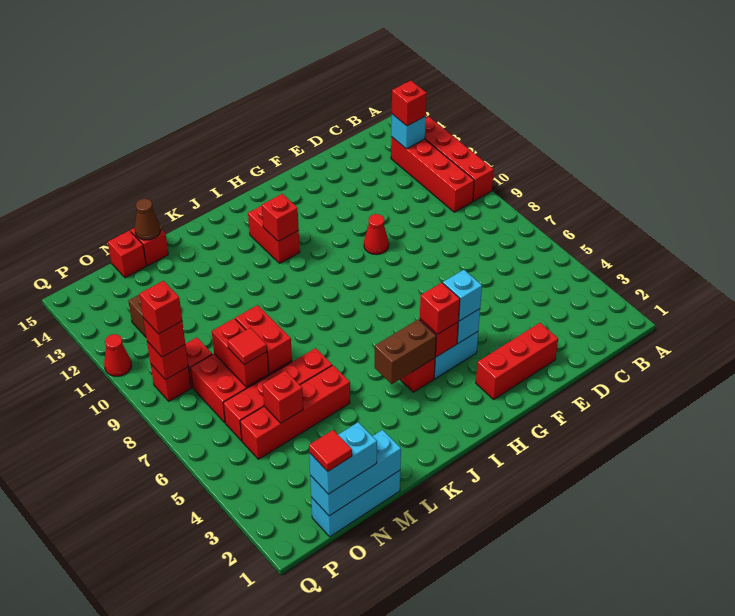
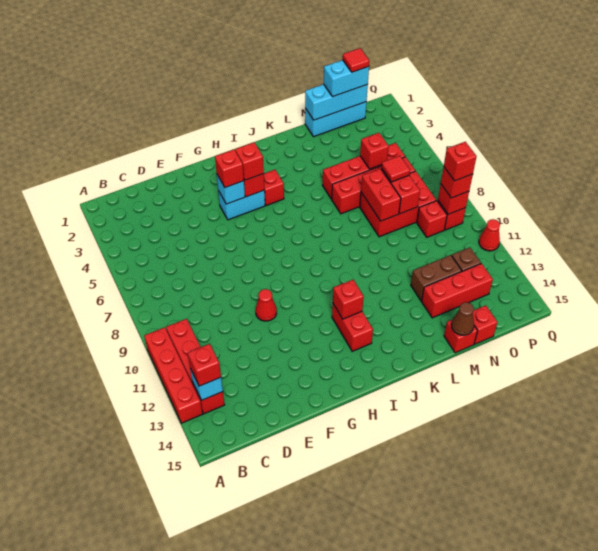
red brick E2:G2 level 1 -> red brick M13:O13 level 1
cyan brick G4 level 3 -> red brick G4 level 3
brown brick I4:J4 level 2 -> brown brick M12:N12 level 1

